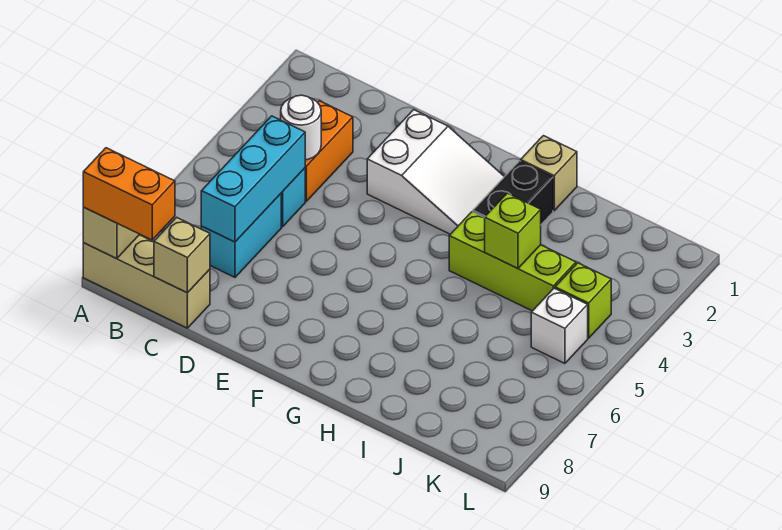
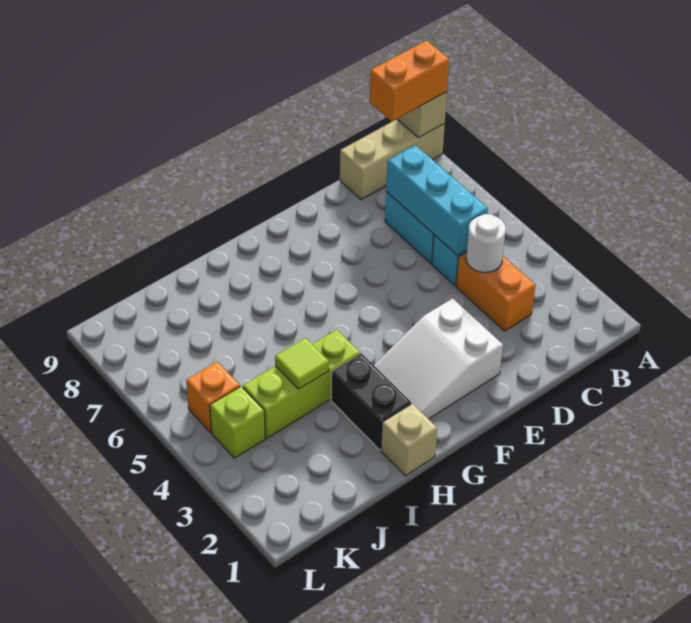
tan brick C9 level 2 -> none
lime brick I4 level 2 -> lime tile I4 level 2
white brick K5 level 1 -> orange brick K5 level 1

